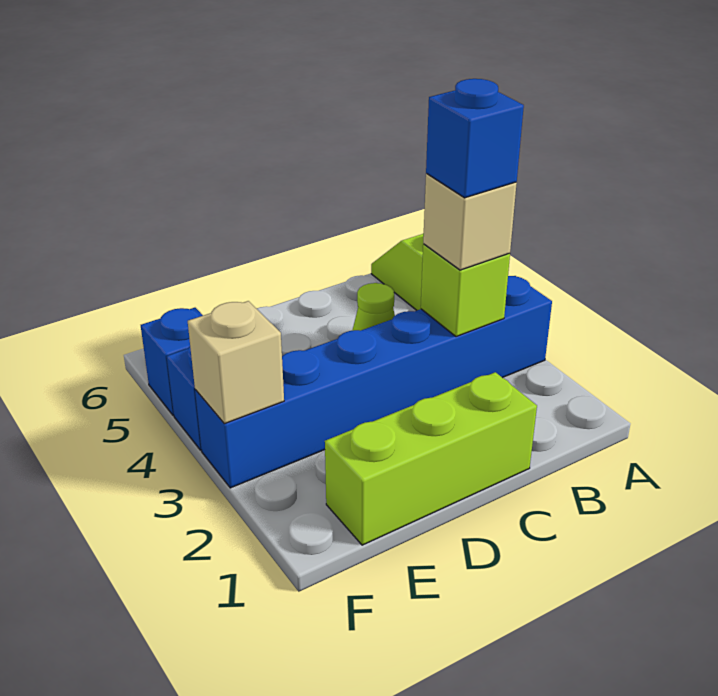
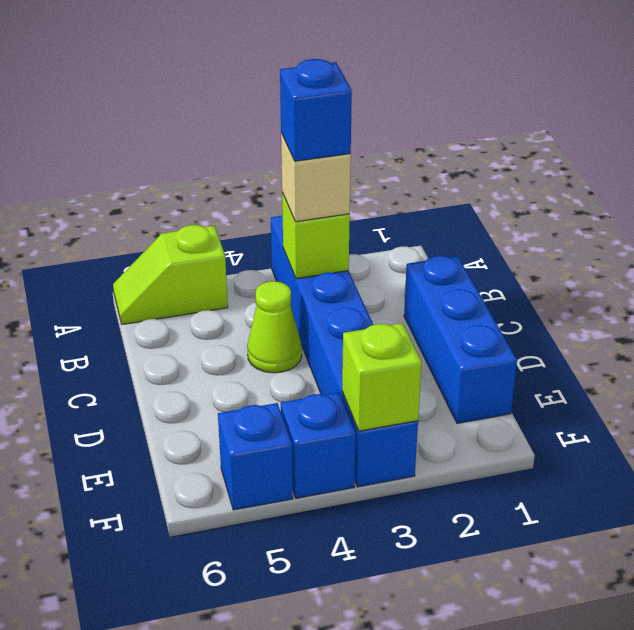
lime brick C1:E1 level 1 -> blue brick C1:E1 level 1
tan brick F3 level 2 -> lime brick F3 level 2

